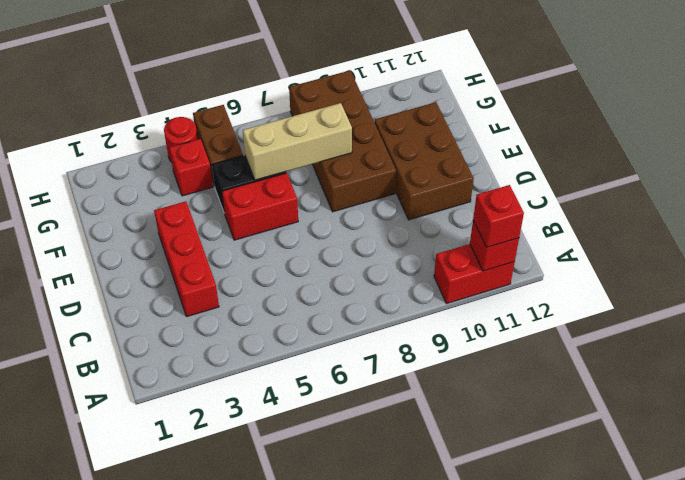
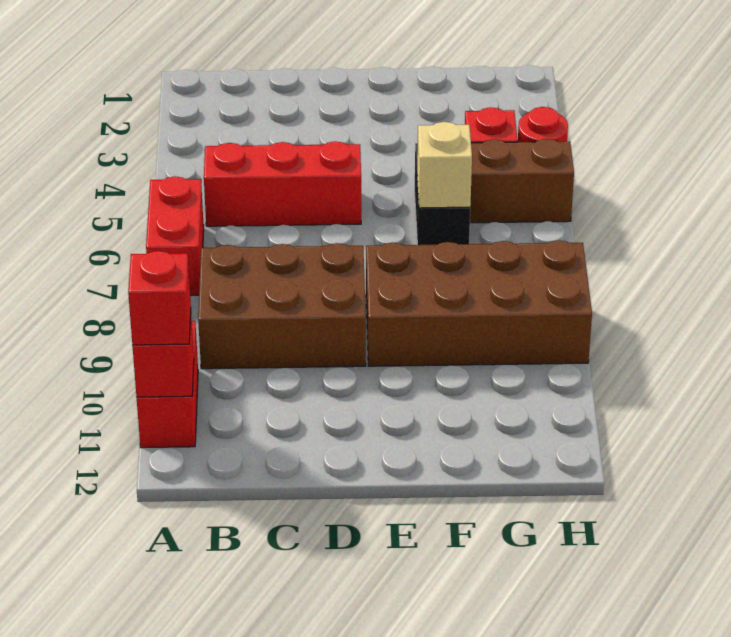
red brick C3:E3 level 1 -> red brick B5:D5 level 1
brown brick D10:F11 level 1 -> brown brick B8:D9 level 1
red brick E5:E6 level 1 -> red brick A6:A7 level 1
tan brick F6:F8 level 2 -> tan brick F6 level 2

